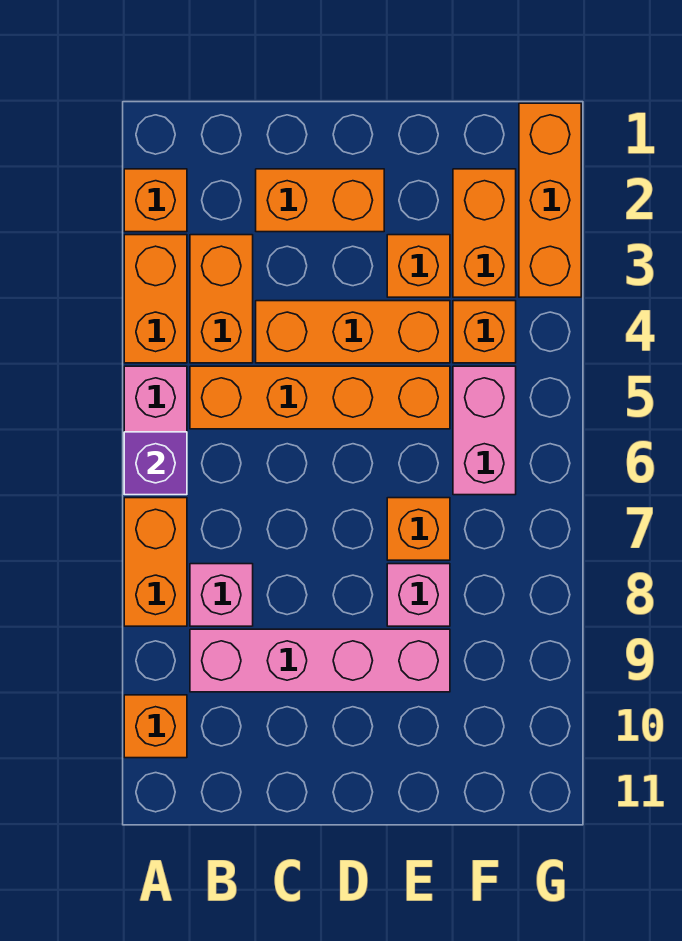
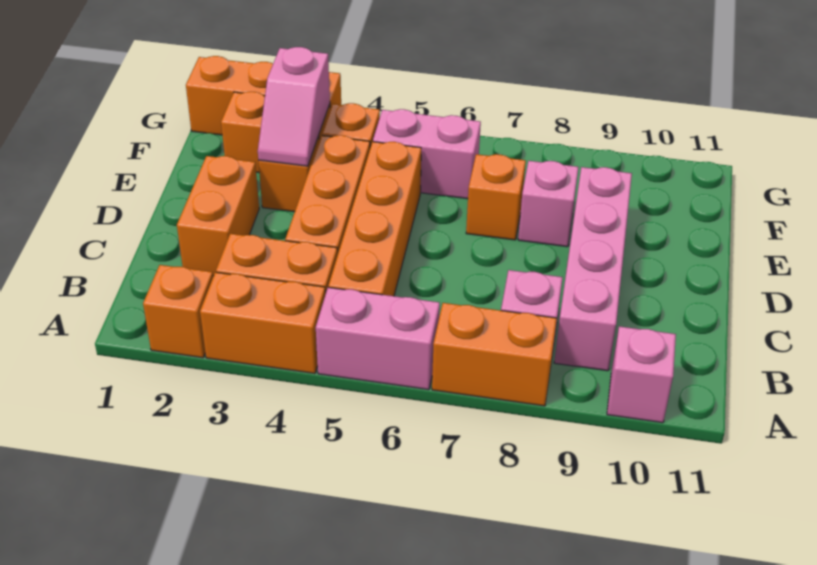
purple brick A6 level 2 -> none
orange brick A10 level 1 -> pink brick A10 level 1
none -> pink slope E3:F3 level 2 top F

